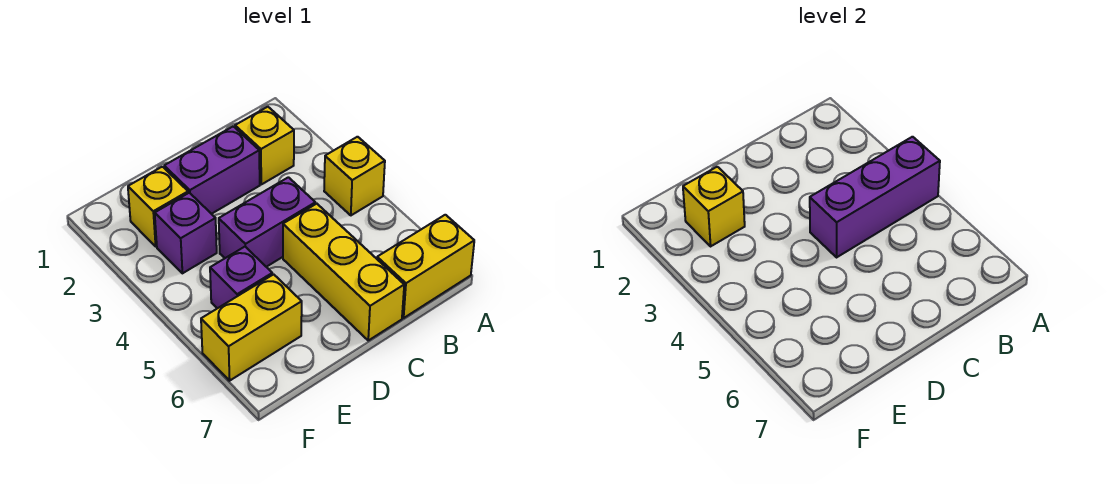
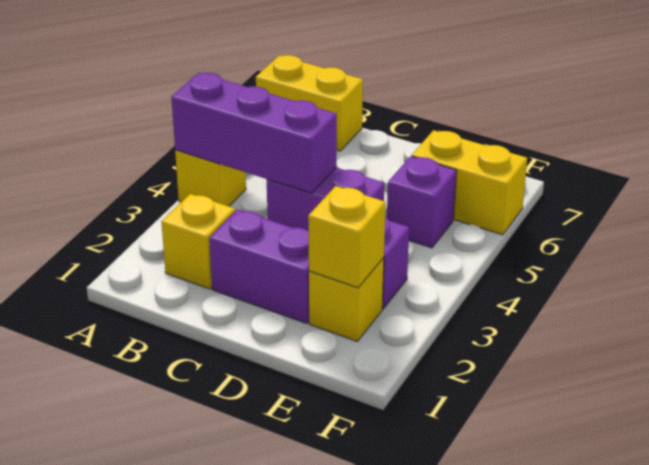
yellow brick C5:C7 level 1 -> none

